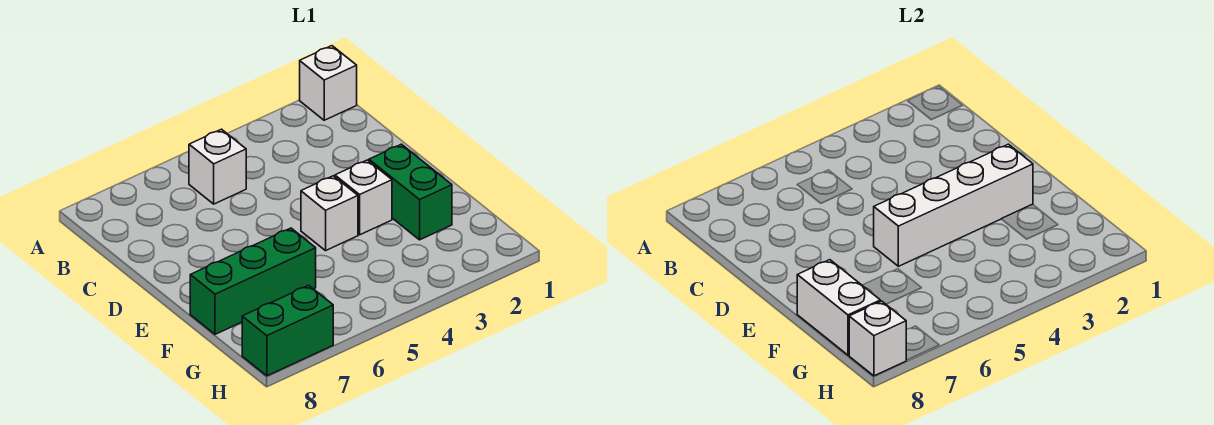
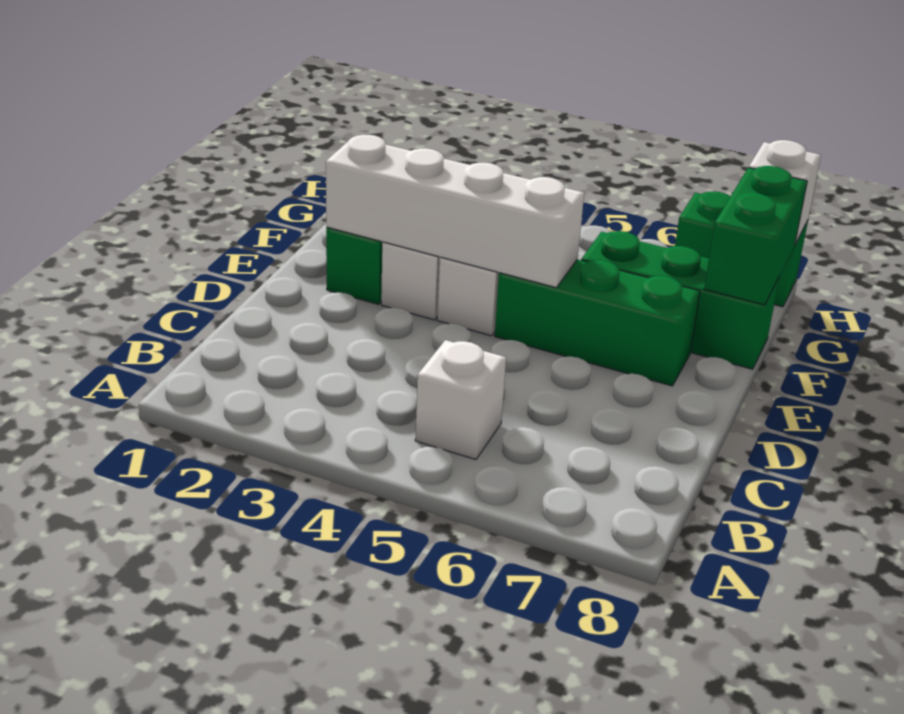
white brick A1 level 1 -> none
none -> green brick E5:E7 level 1
white brick F8:G8 level 2 -> green brick F8:G8 level 2

